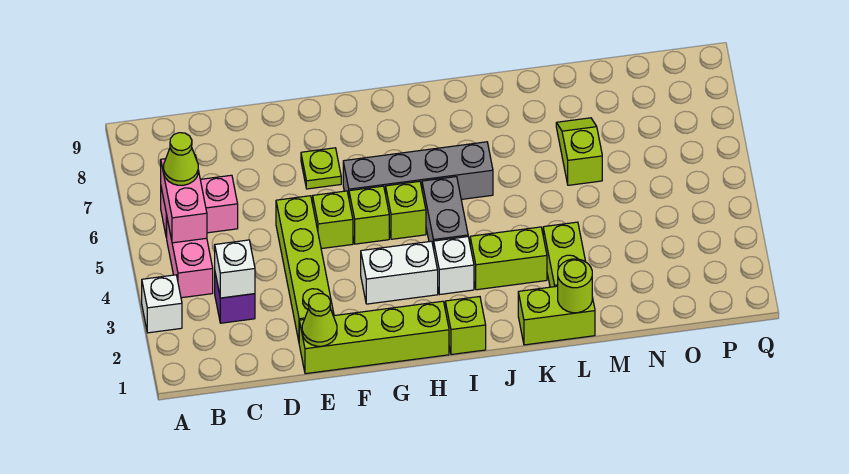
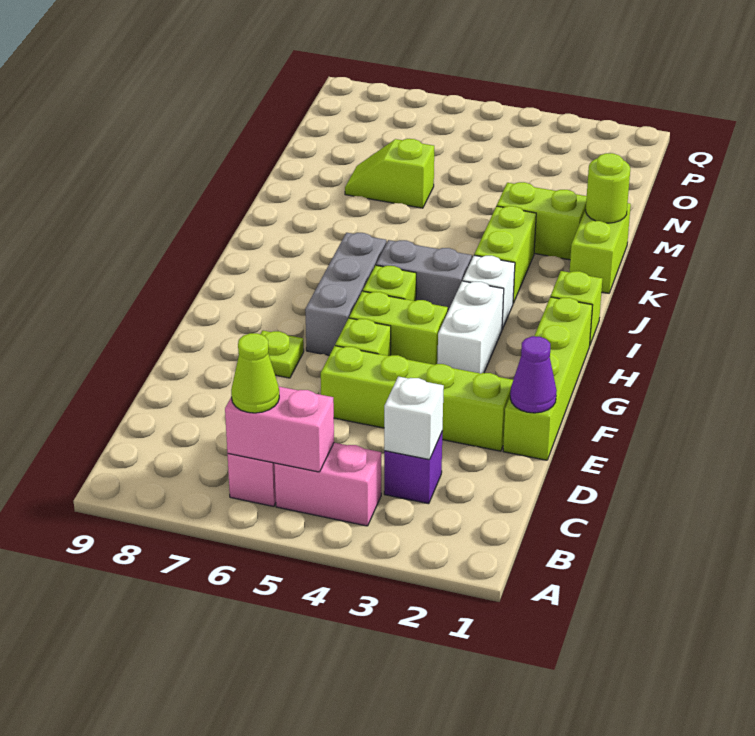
white brick A3 level 1 -> none
lime cone E1 level 2 -> purple cone E1 level 2
lime brick G5 level 1 -> lime brick G4:G5 level 1
grey brick G6:J6 level 1 -> grey brick G6:I6 level 1

